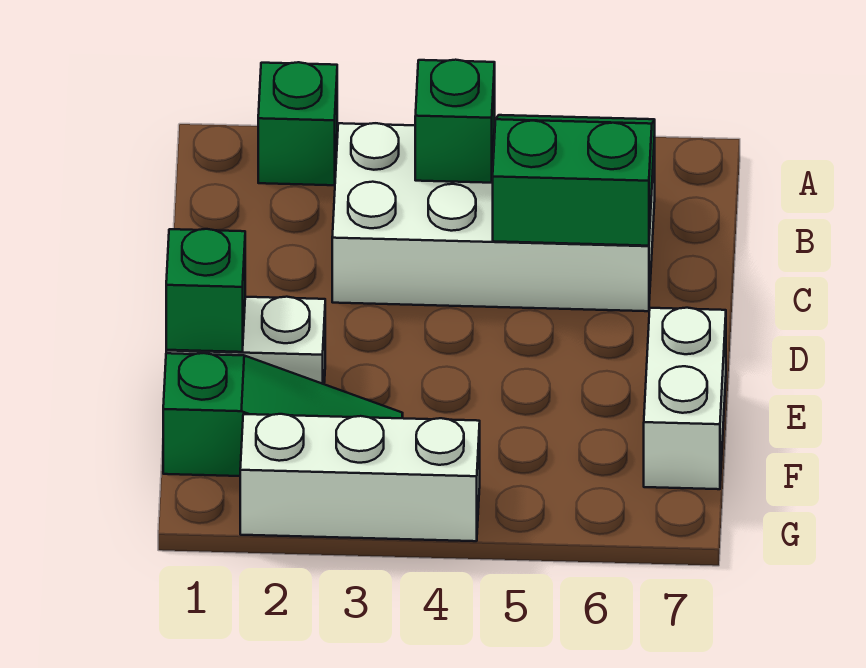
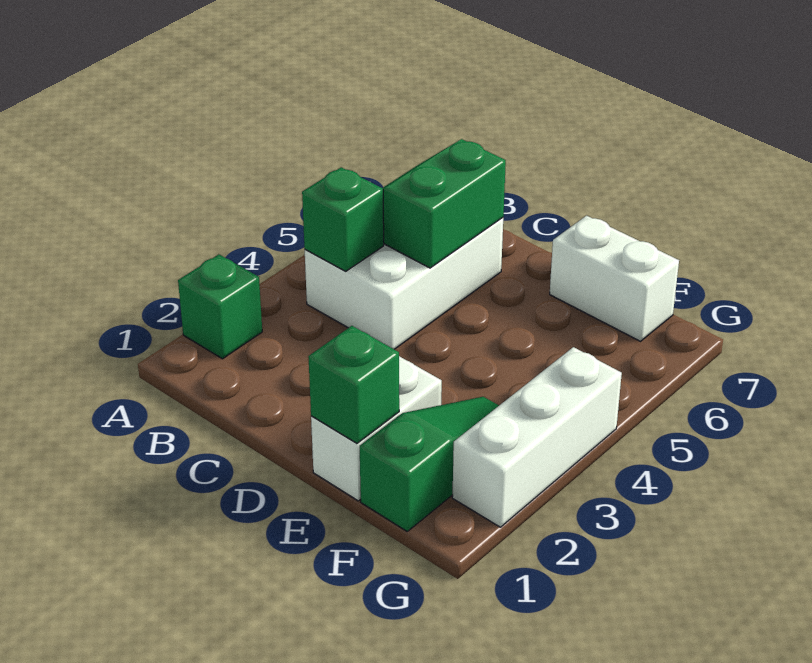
white brick B3:C6 level 1 -> white brick B4:C6 level 1

